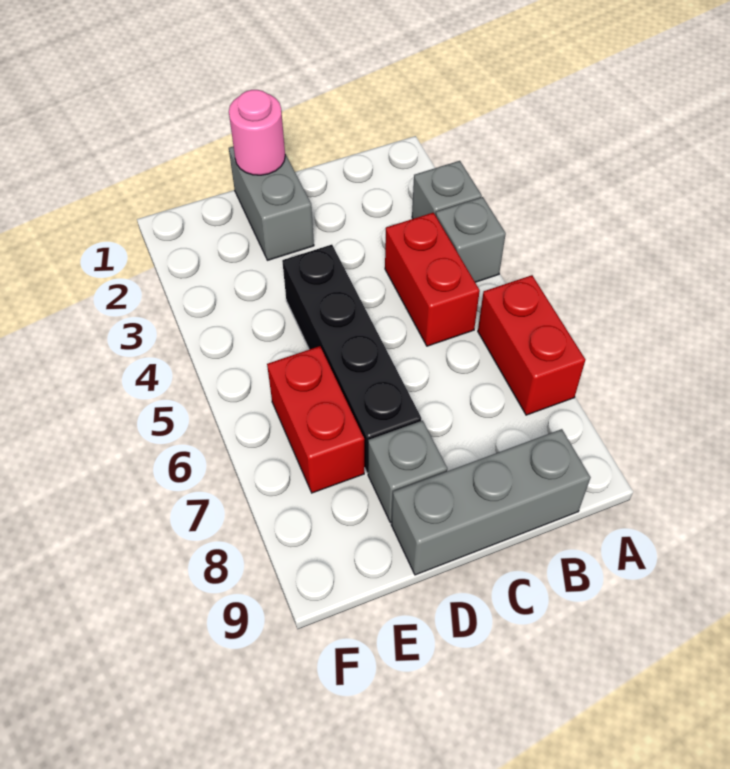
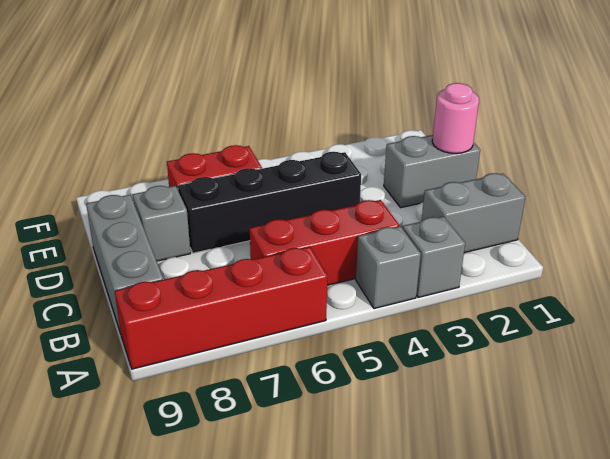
red brick A6:A7 level 1 -> red brick A6:A9 level 1
none -> grey brick B1:B2 level 1
red brick B4:B5 level 1 -> red brick B4:B6 level 1

